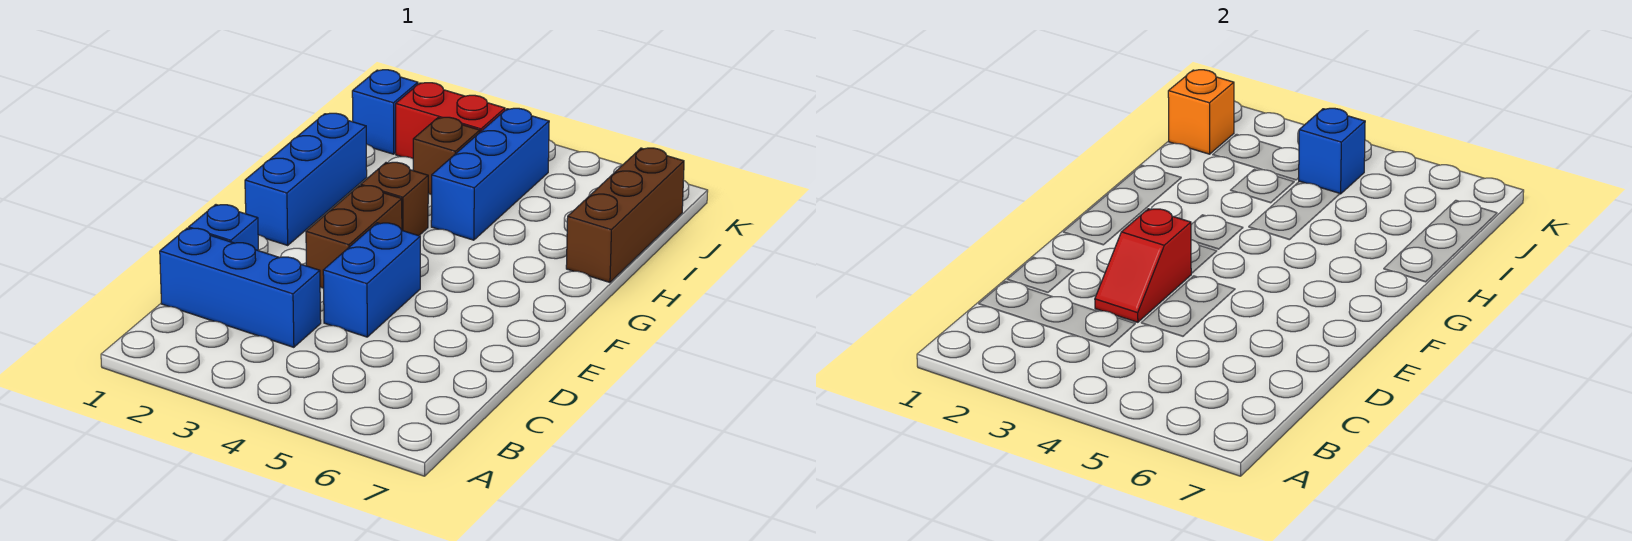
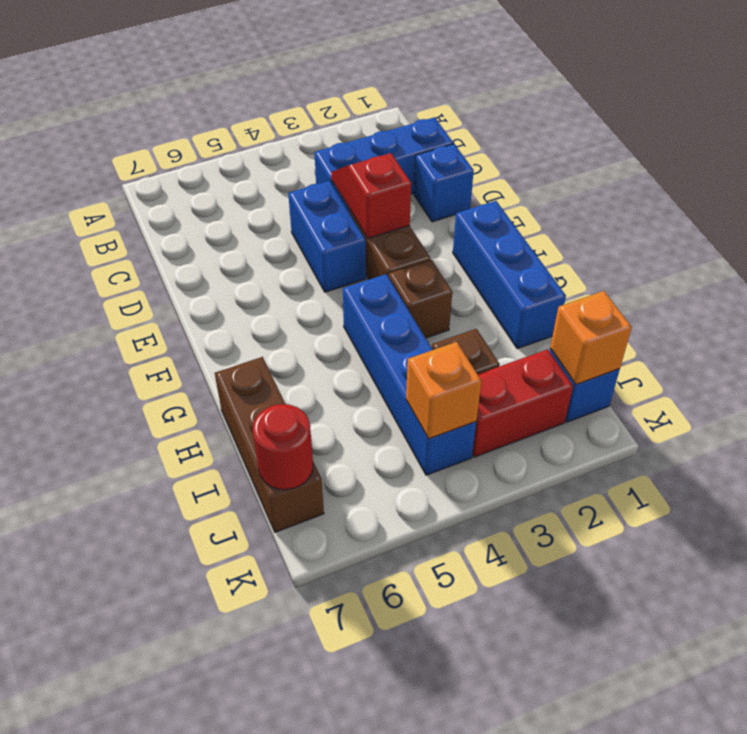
blue brick H4:J4 level 1 -> blue brick G4:J4 level 1
blue brick J4 level 2 -> orange brick J4 level 2
none -> red round brick J7 level 2

